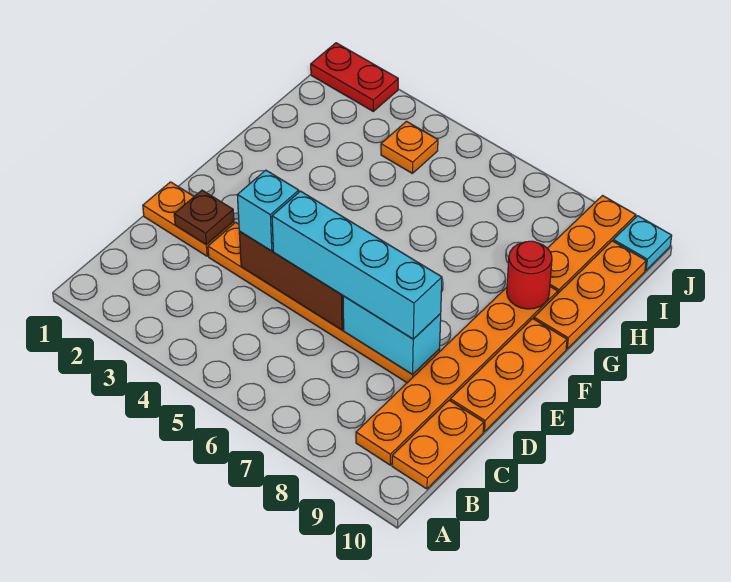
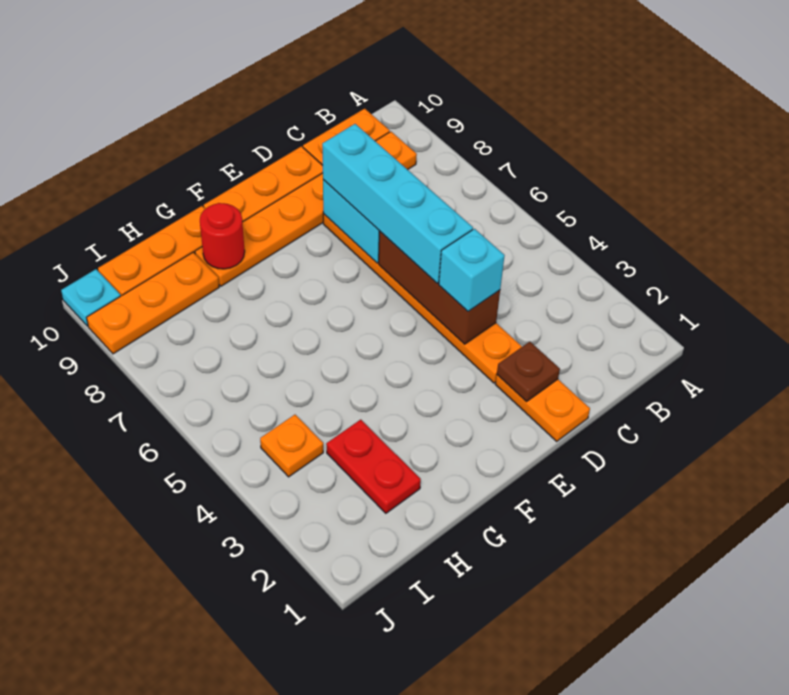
red plate J1:J2 level 1 -> red plate H2:H3 level 1

